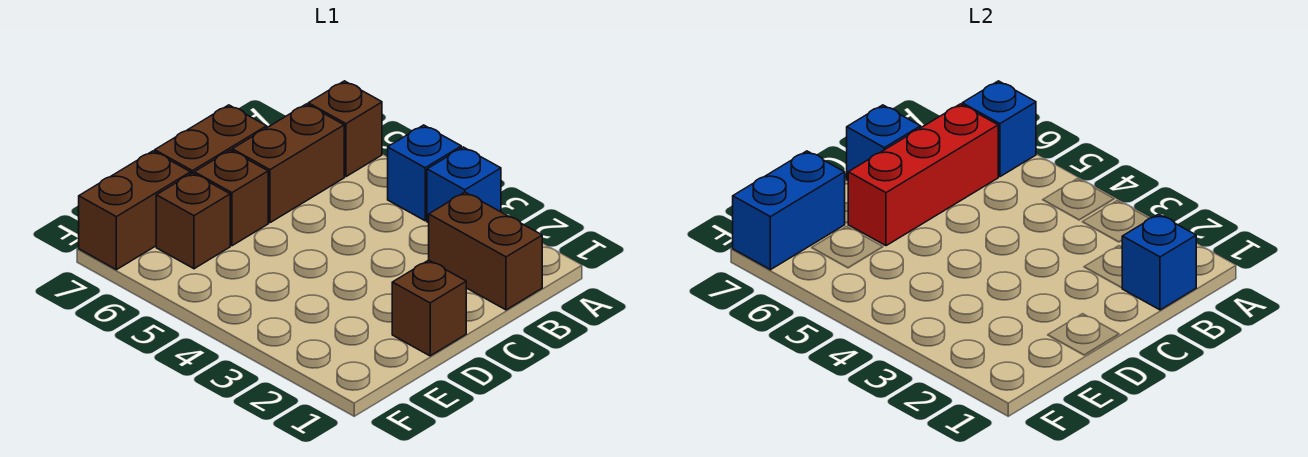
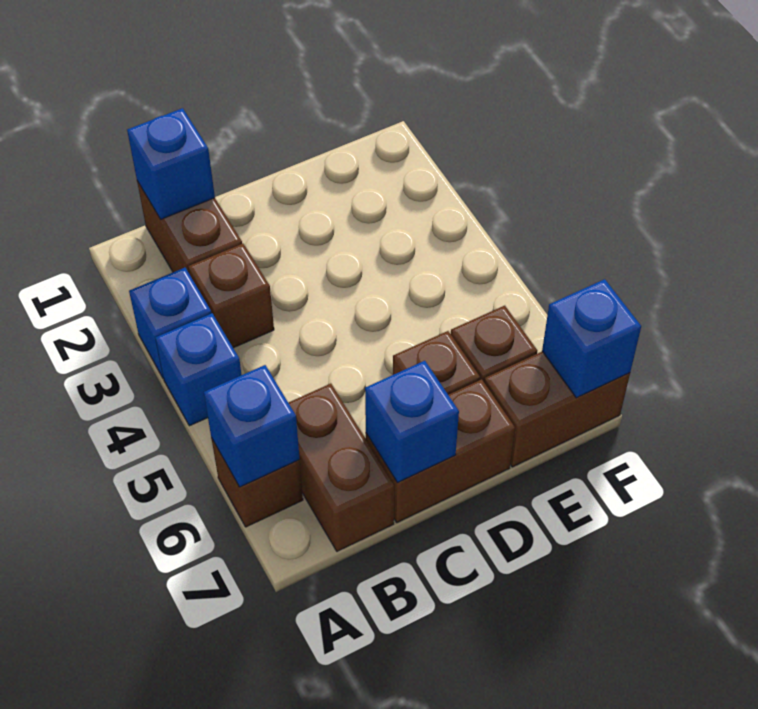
brown brick B6:C6 level 1 -> brown brick B6:B7 level 1
red brick B6:D6 level 2 -> none
brown brick D1 level 1 -> brown brick B3 level 1
blue brick E7:F7 level 2 -> blue brick F7 level 2

